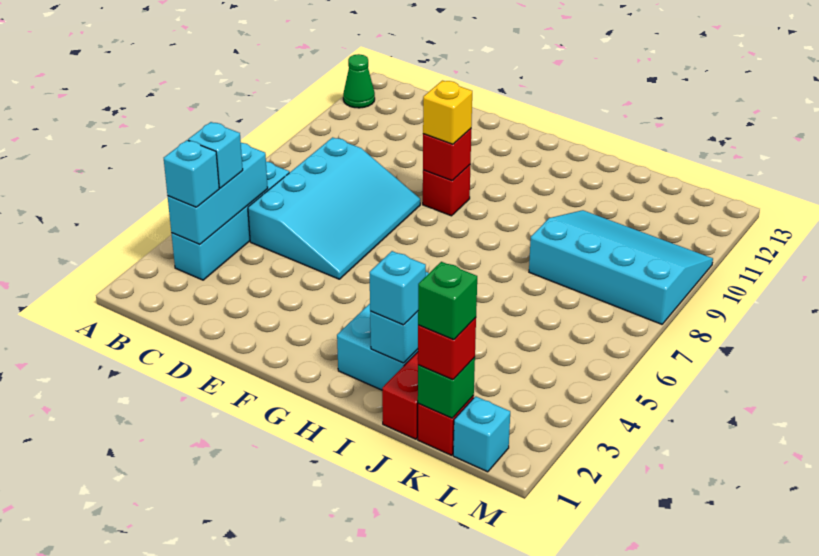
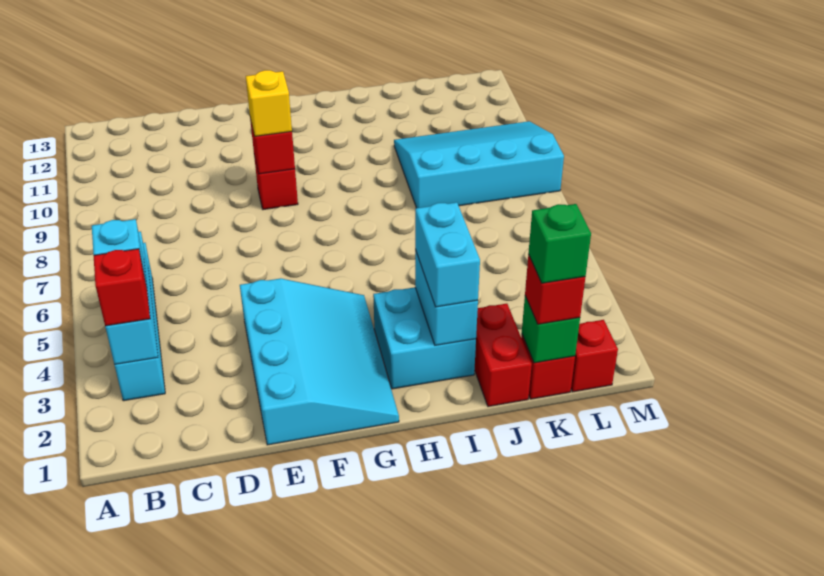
green cone A12 level 1 -> none
cyan brick B3 level 3 -> red brick B3 level 3
cyan slope C5:E8 level 1 top C -> cyan slope E1:G4 level 1 top E
cyan brick I2 level 3 -> cyan brick I2:I3 level 3
cyan brick L1 level 1 -> red brick L1 level 1

